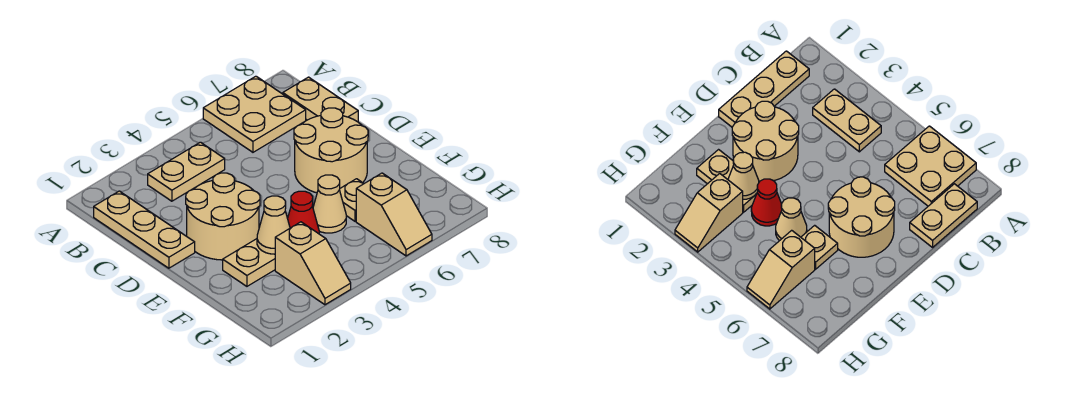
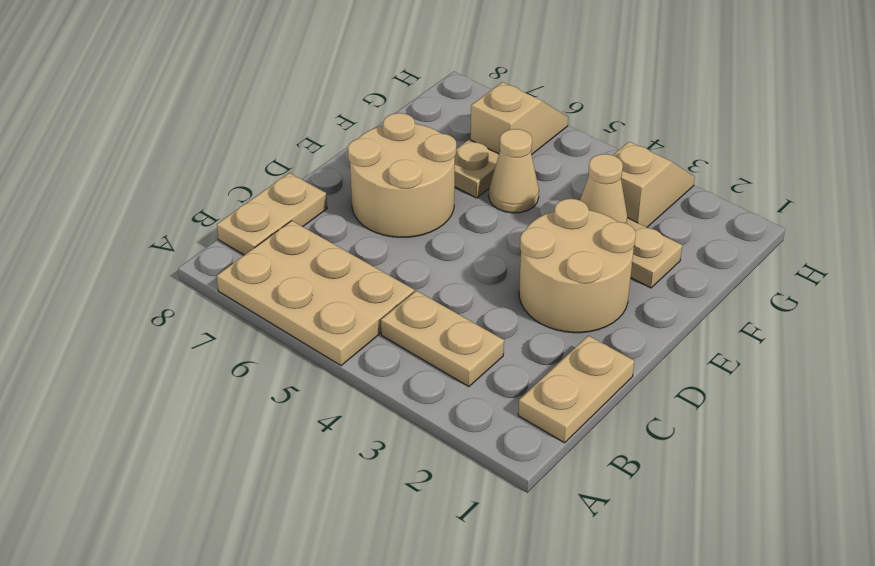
tan plate A6:B7 level 1 -> tan plate A5:B7 level 1
tan plate B1:D1 level 1 -> tan plate B1:C1 level 1
red cone F4 level 1 -> none

